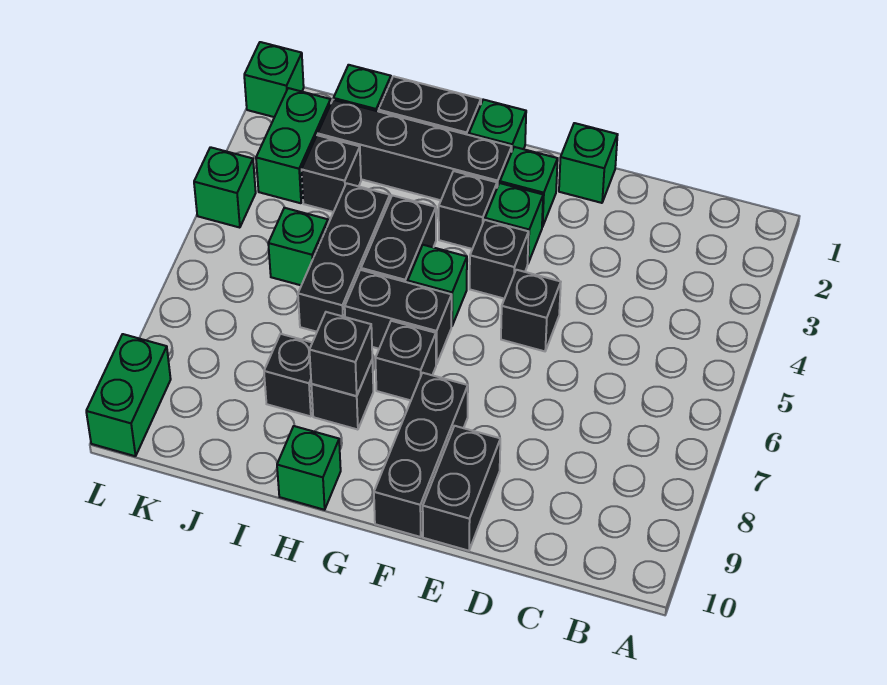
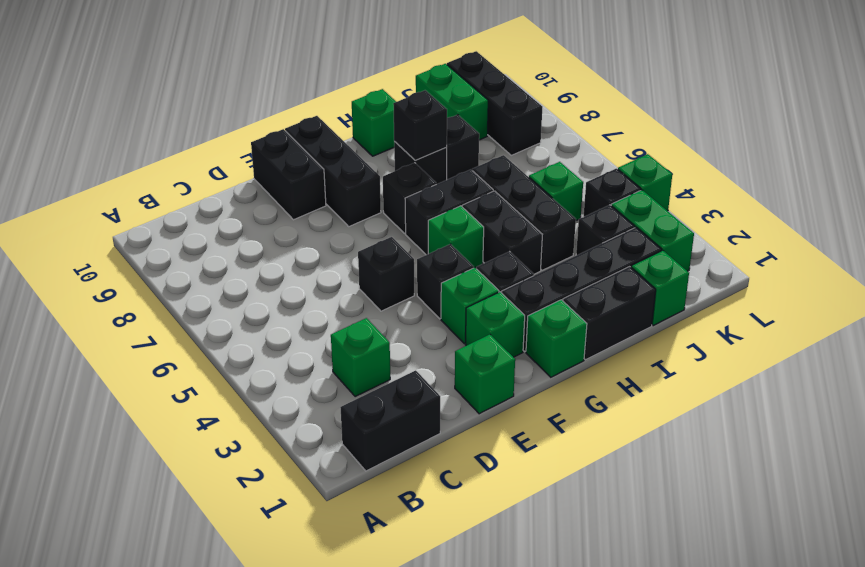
none -> black brick B1:C1 level 1
none -> black brick K4 level 1
none -> black brick K8:K10 level 1
green brick L1 level 1 -> green brick C3 level 1
green brick L9:L10 level 1 -> green brick J9:J10 level 1

